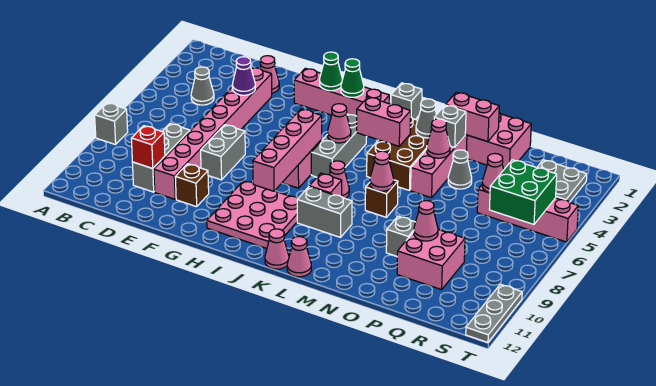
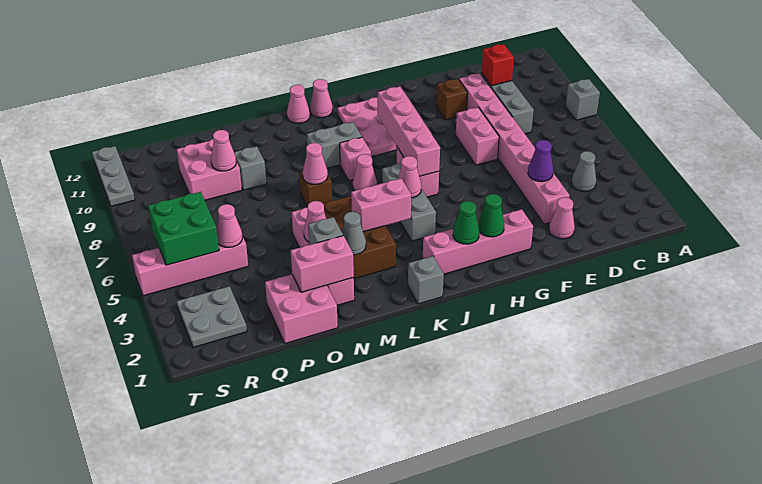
grey brick F7:F8 level 1 -> pink brick F7:F8 level 1
grey cone O4 level 1 -> none

